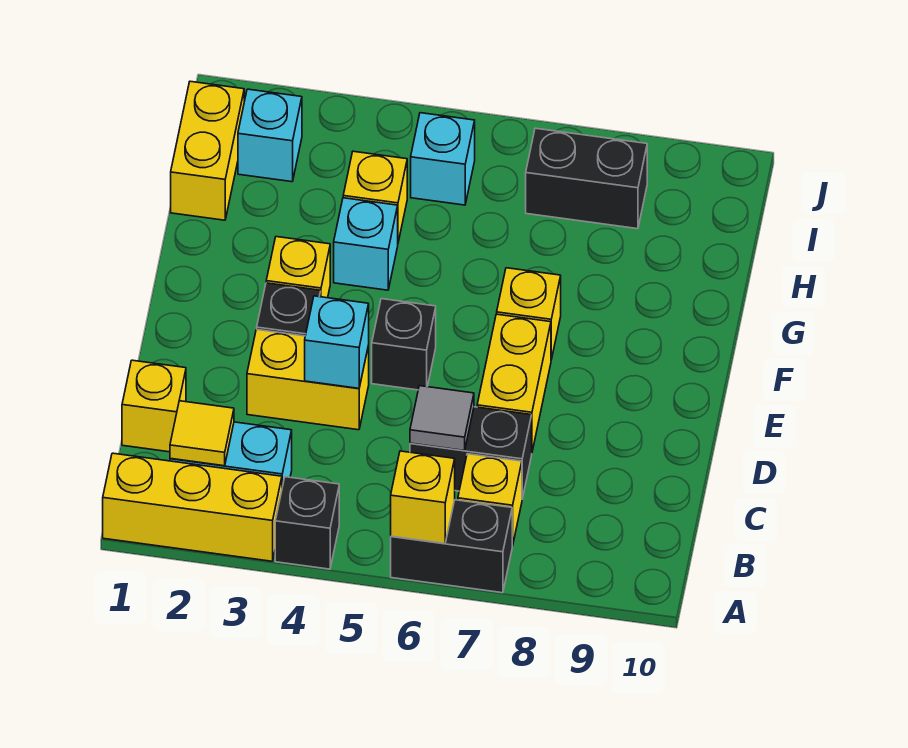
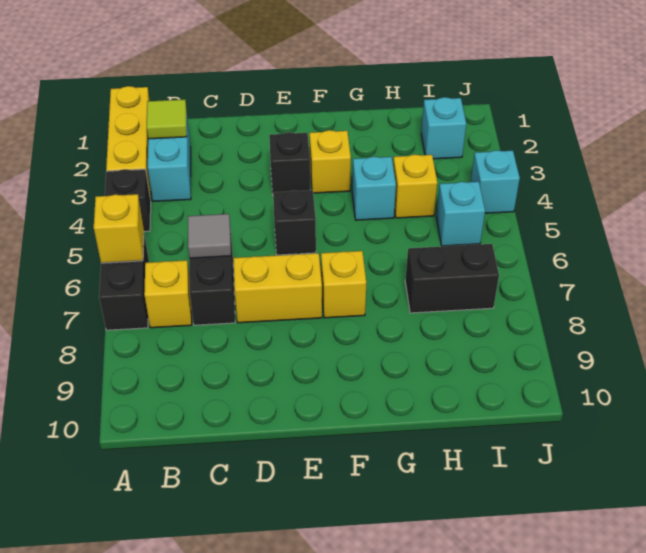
yellow tile B2 level 2 -> lime tile B2 level 2
yellow brick C1 level 1 -> none
yellow brick D3:D4 level 1 -> none
cyan brick D4 level 2 -> cyan brick J4 level 1
yellow brick H1:I1 level 1 -> none
black brick I7:I8 level 1 -> black brick H7:I7 level 1

